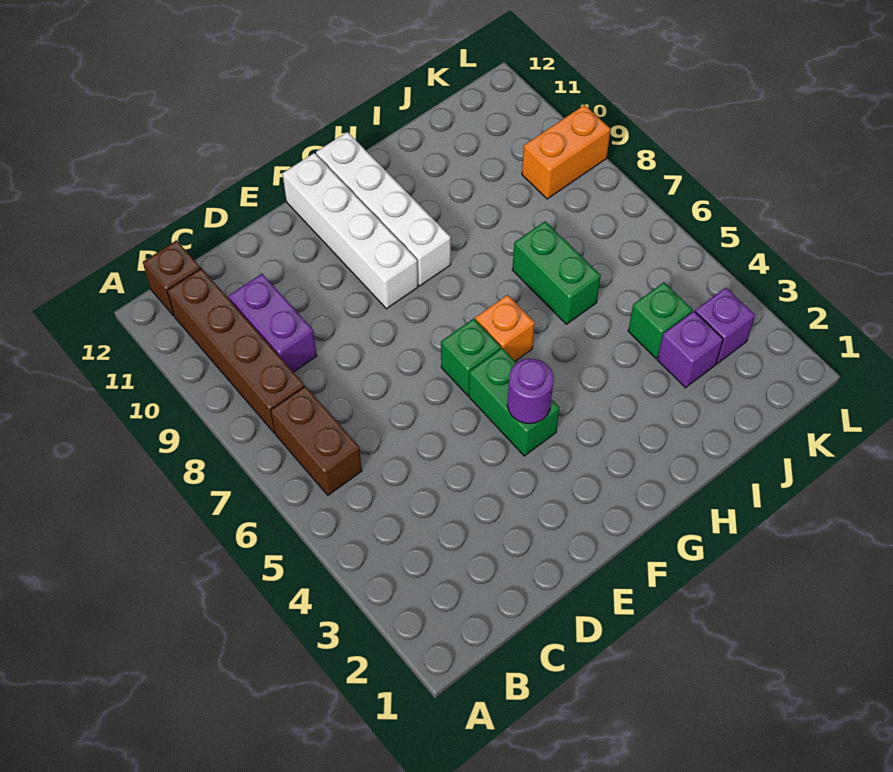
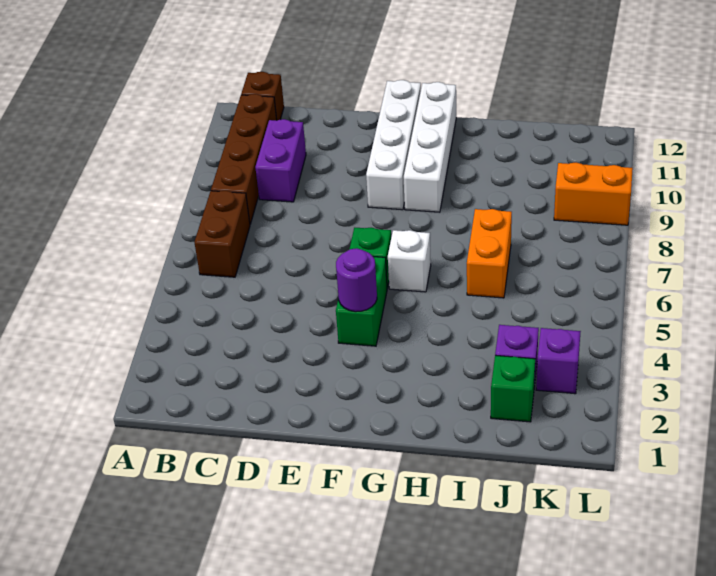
orange brick G6 level 1 -> white brick G6 level 1
green brick I6:I7 level 1 -> orange brick I6:I7 level 1
green brick J4 level 1 -> green brick J2 level 1

